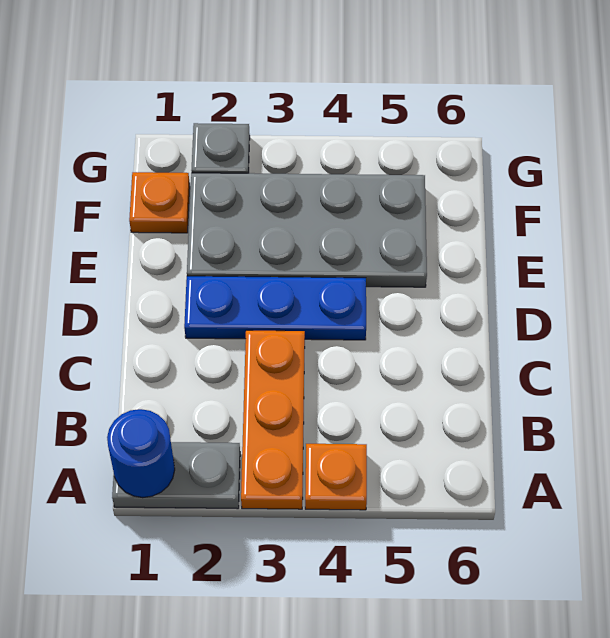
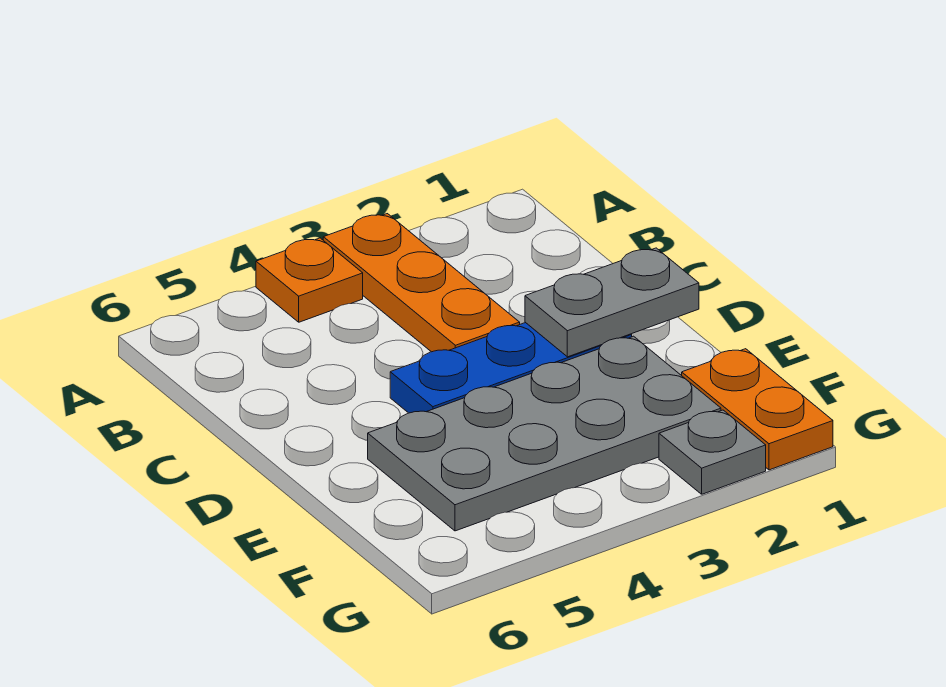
grey plate A1:A2 level 1 -> grey plate D1:D2 level 2
blue round brick A1 level 2 -> none
orange plate F1 level 1 -> orange plate F1:G1 level 1

